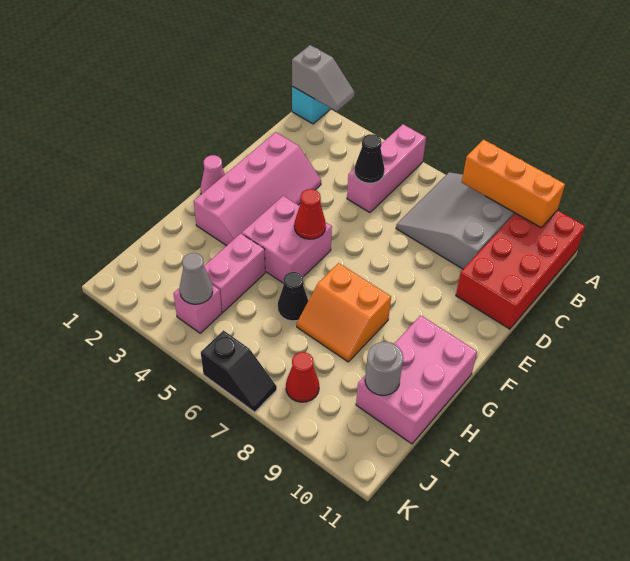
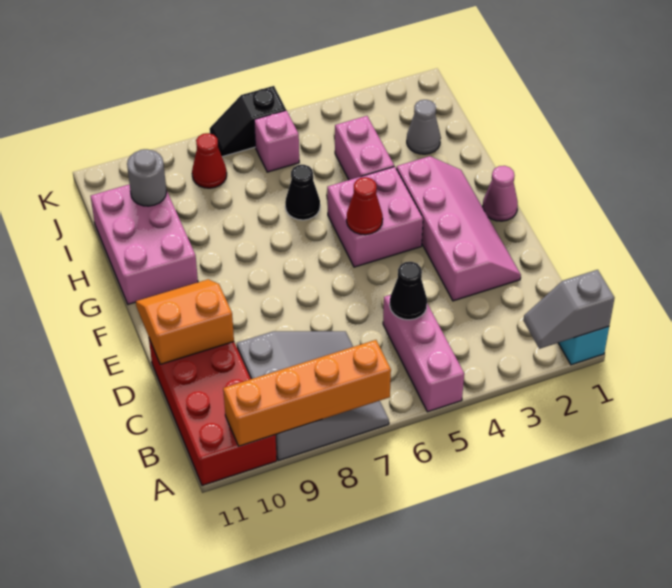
orange brick A8:A10 level 2 -> orange brick A7:A10 level 2
pink slope D2:G3 level 1 top 2 -> pink slope D2:G3 level 1 top 3
orange slope G7:H8 level 1 top G -> orange slope D10:E11 level 2 top D
pink brick J4 level 1 -> pink brick J6 level 1
grey cone J4 level 2 -> grey cone I2 level 1

